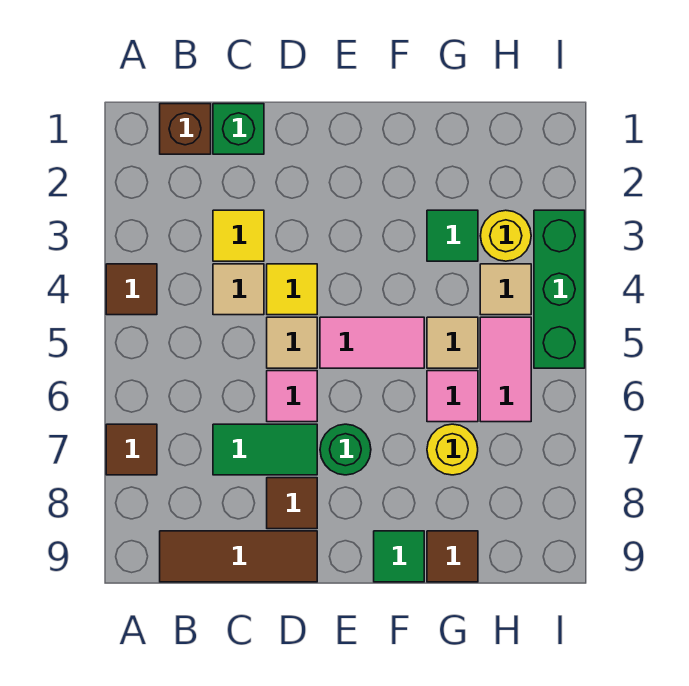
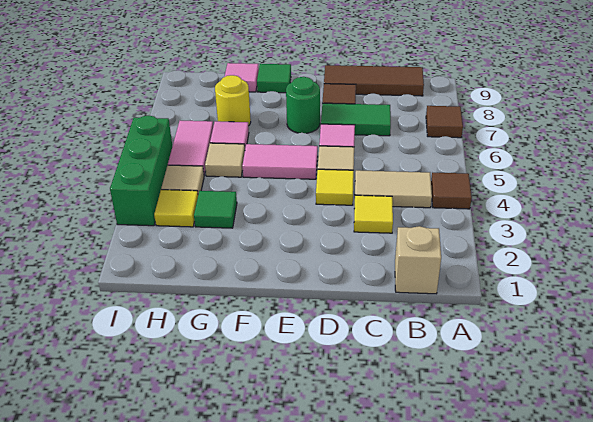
brown brick B1 level 1 -> tan brick B1 level 1
green brick C1 level 1 -> none
tan tile C4 level 1 -> tan tile B4:C4 level 1
brown tile G9 level 1 -> pink tile G9 level 1
yellow round brick H3 level 1 -> yellow tile H3 level 1

